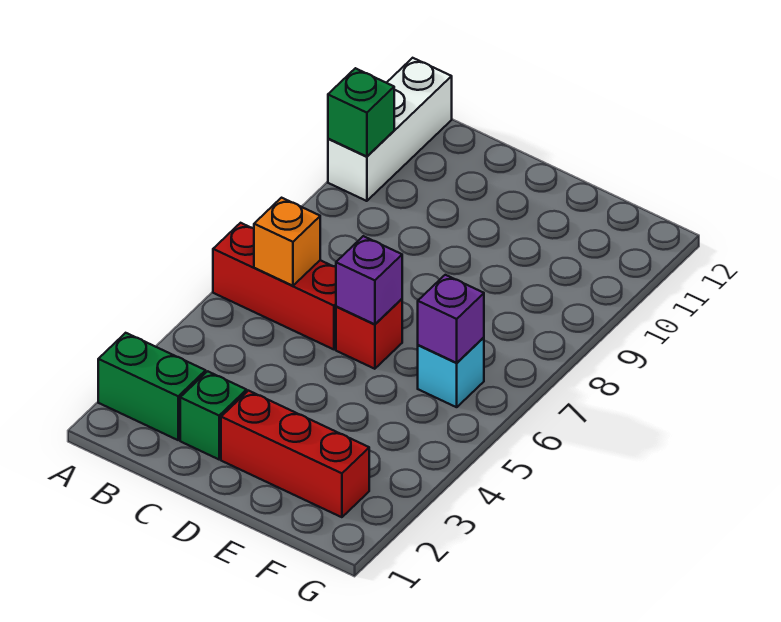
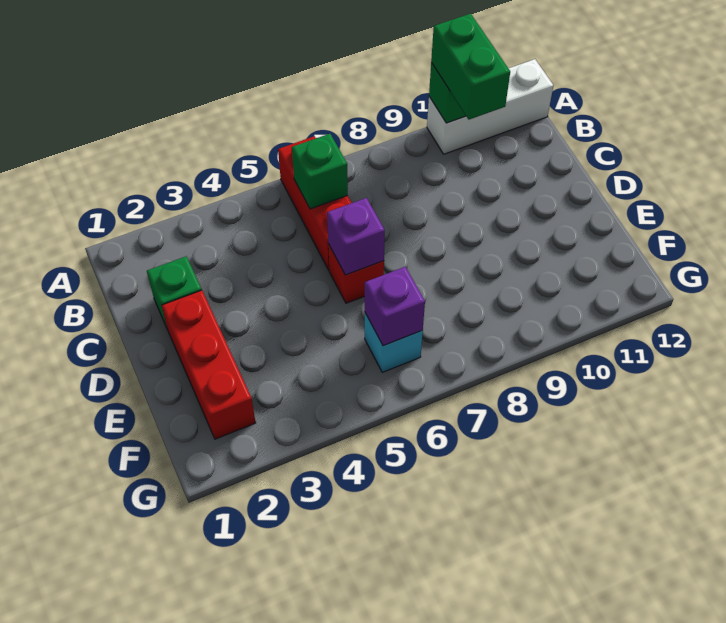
green brick A2:B2 level 1 -> green brick A10:B10 level 3
orange brick B6 level 2 -> green brick B6 level 2

